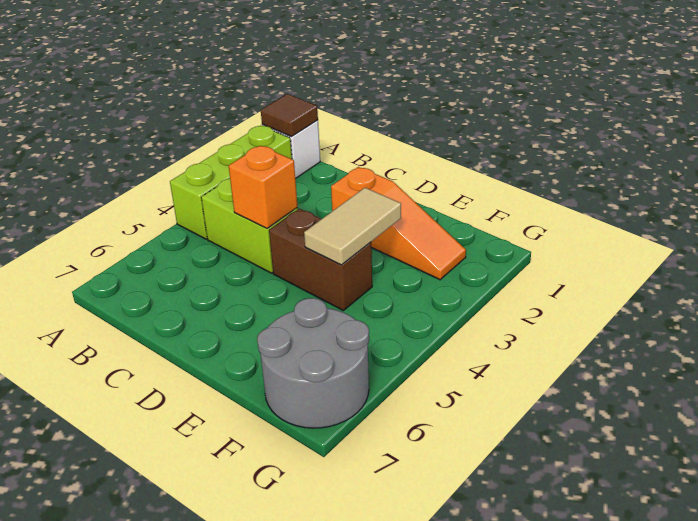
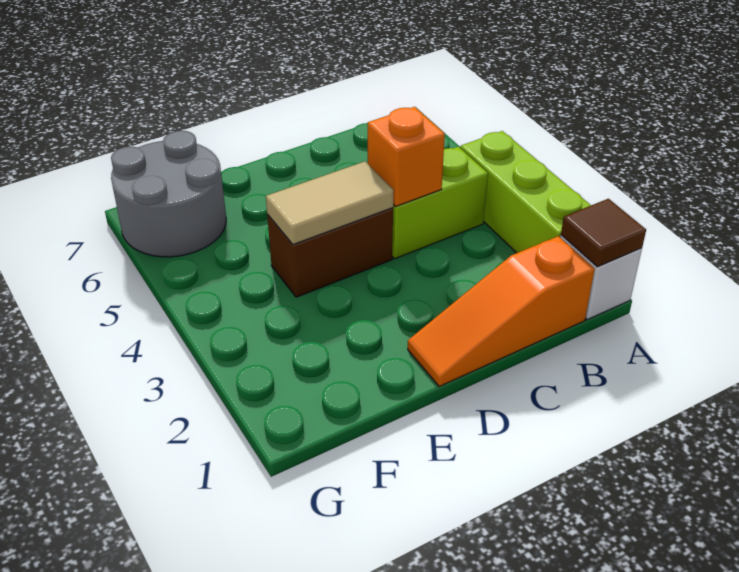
orange slope D2:F2 level 1 top D -> orange slope B1:D1 level 1 top B
tan tile E3:E4 level 2 -> tan tile D4:E4 level 2

